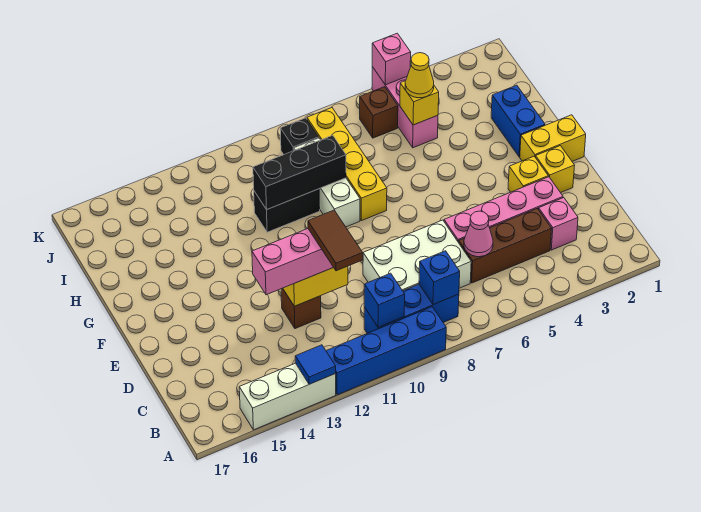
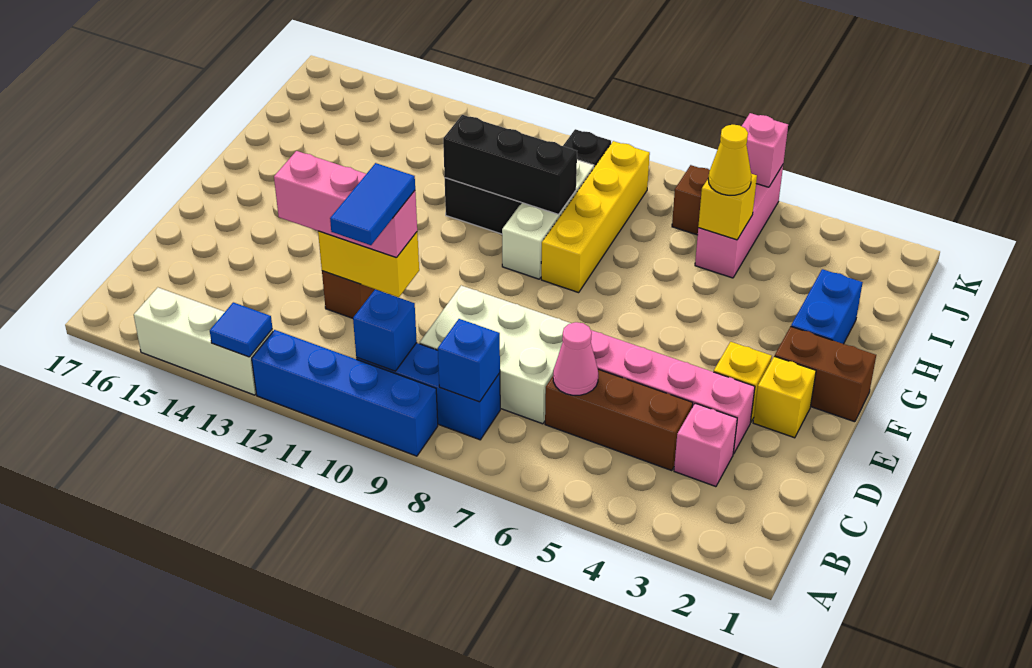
brown tile C11:D11 level 4 -> blue tile C11:D11 level 4
yellow brick F1:F2 level 1 -> brown brick F1:F2 level 1

